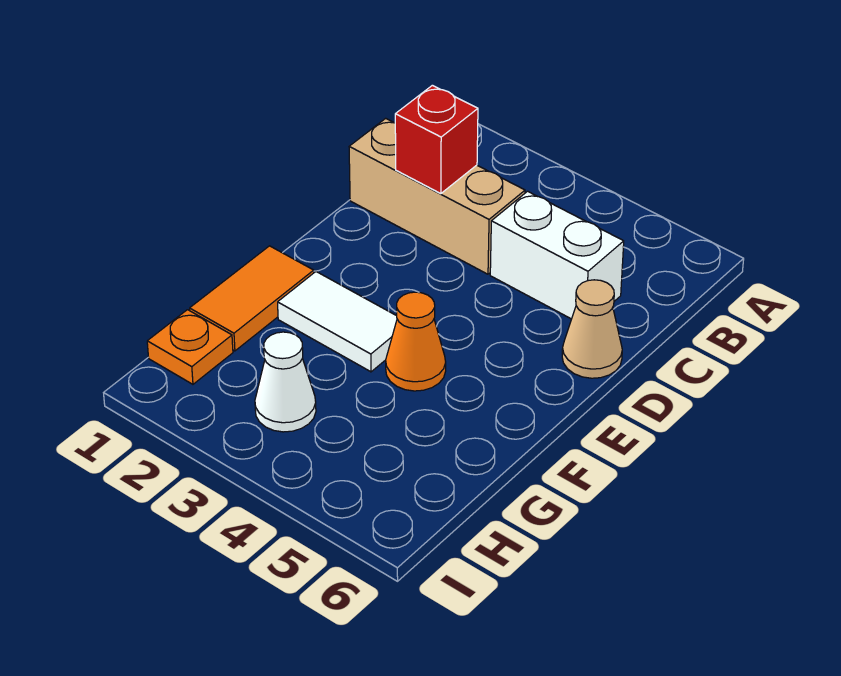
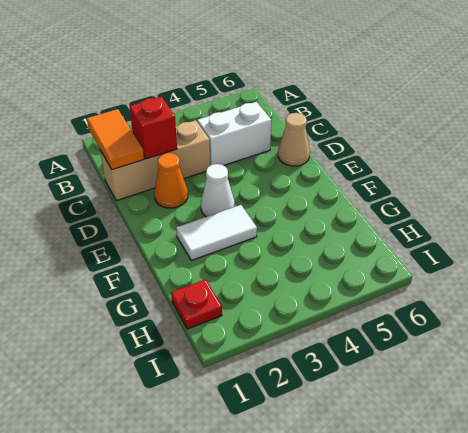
orange tile F1:G1 level 1 -> orange tile B1:C1 level 2
orange cone F4 level 1 -> orange cone D2 level 1
orange plate H1 level 1 -> red plate H1 level 1
white cone H3 level 1 -> white cone E3 level 1

